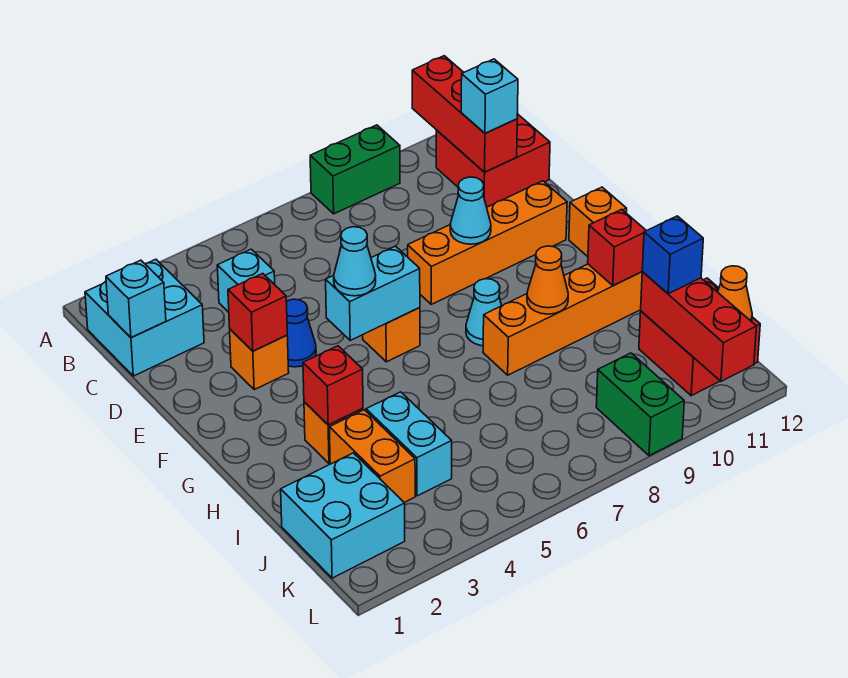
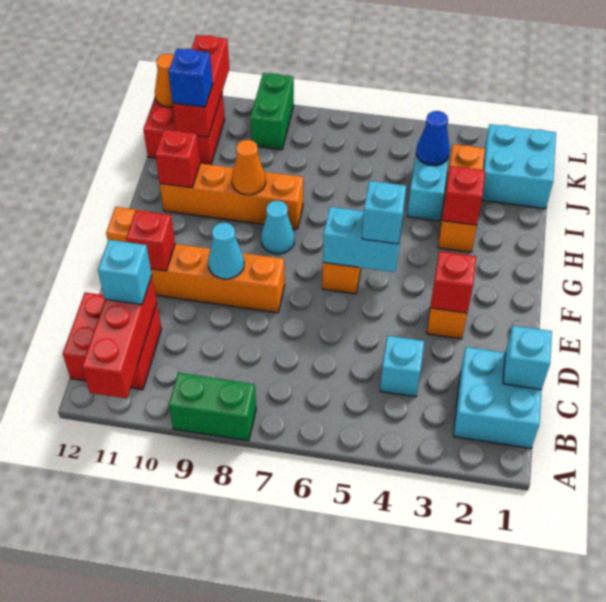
blue cone E4 level 1 -> blue cone J4 level 2
none -> red brick E11 level 2
cyan cone F5 level 3 -> cyan brick F5 level 3

